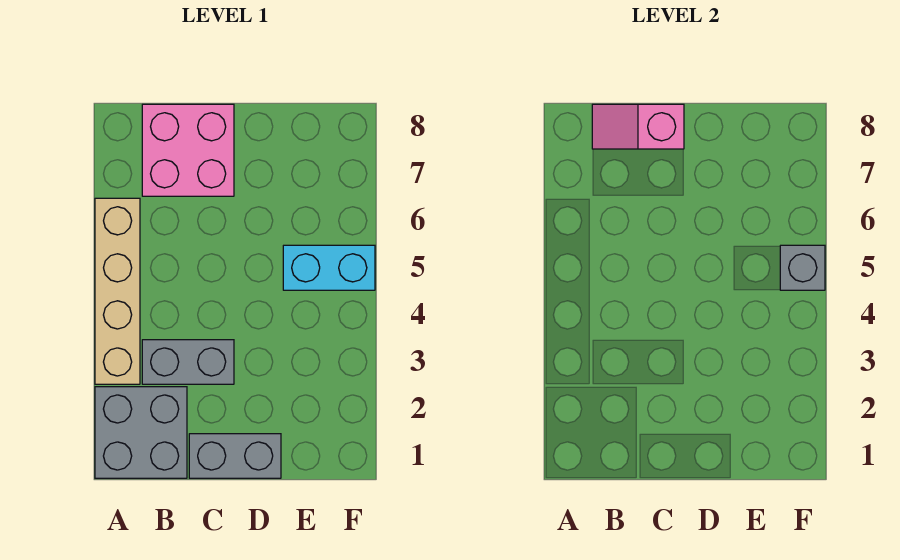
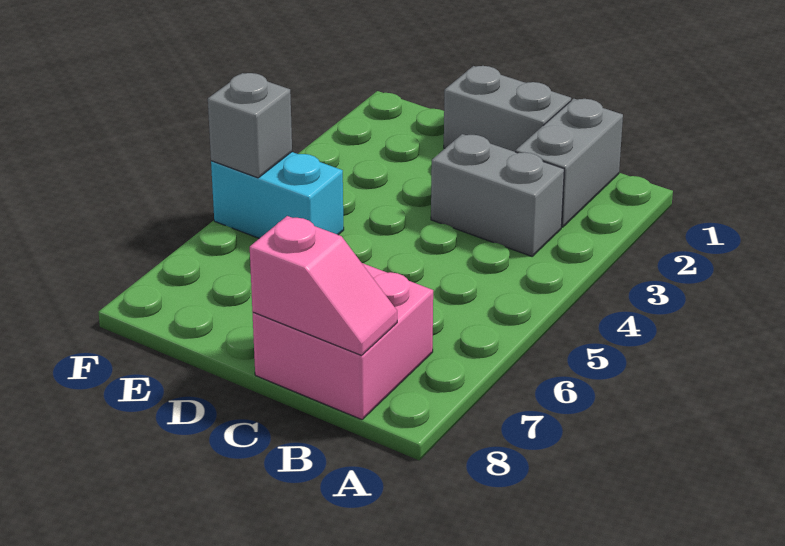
grey brick A1:B2 level 1 -> grey brick B1:B2 level 1
tan brick A3:A6 level 1 -> none

